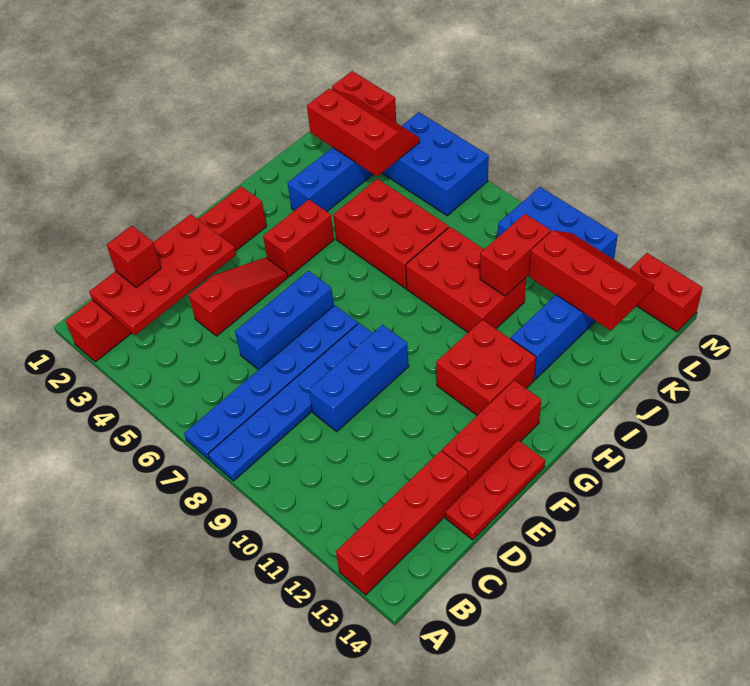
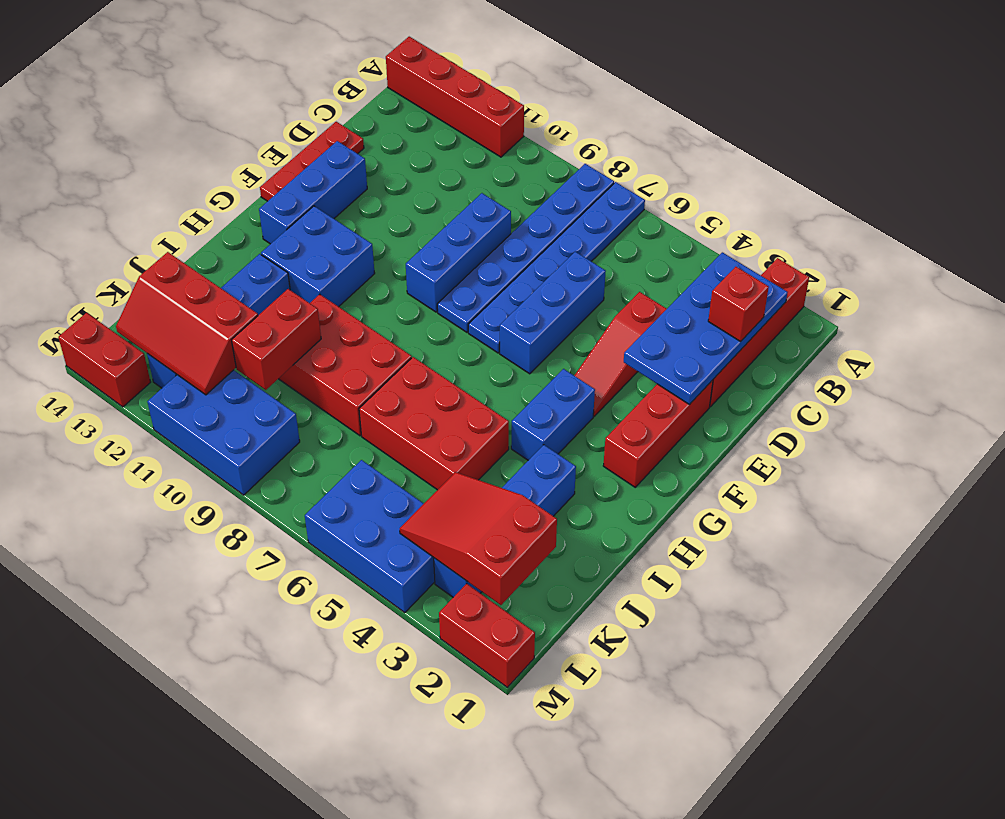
red brick A13:D13 level 1 -> red brick A11:A14 level 1
red plate B2:E3 level 2 -> blue plate B2:E3 level 2
red brick E13:G13 level 1 -> blue brick E13:G13 level 1
red brick G4:H4 level 1 -> blue brick G4:H4 level 1
red brick G11:H12 level 1 -> blue brick G11:H12 level 1
red slope K2:L4 level 2 top K -> red slope K2:L4 level 2 top 2

